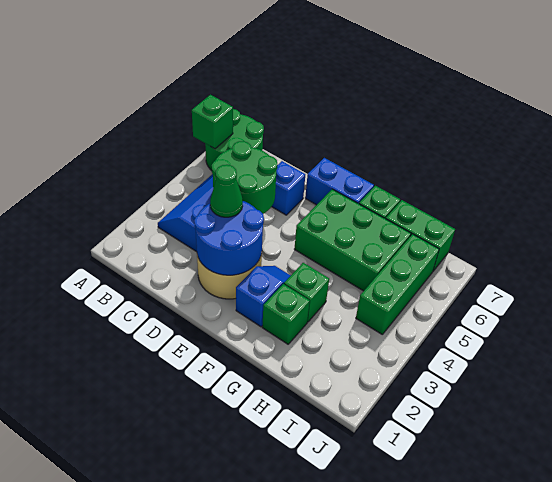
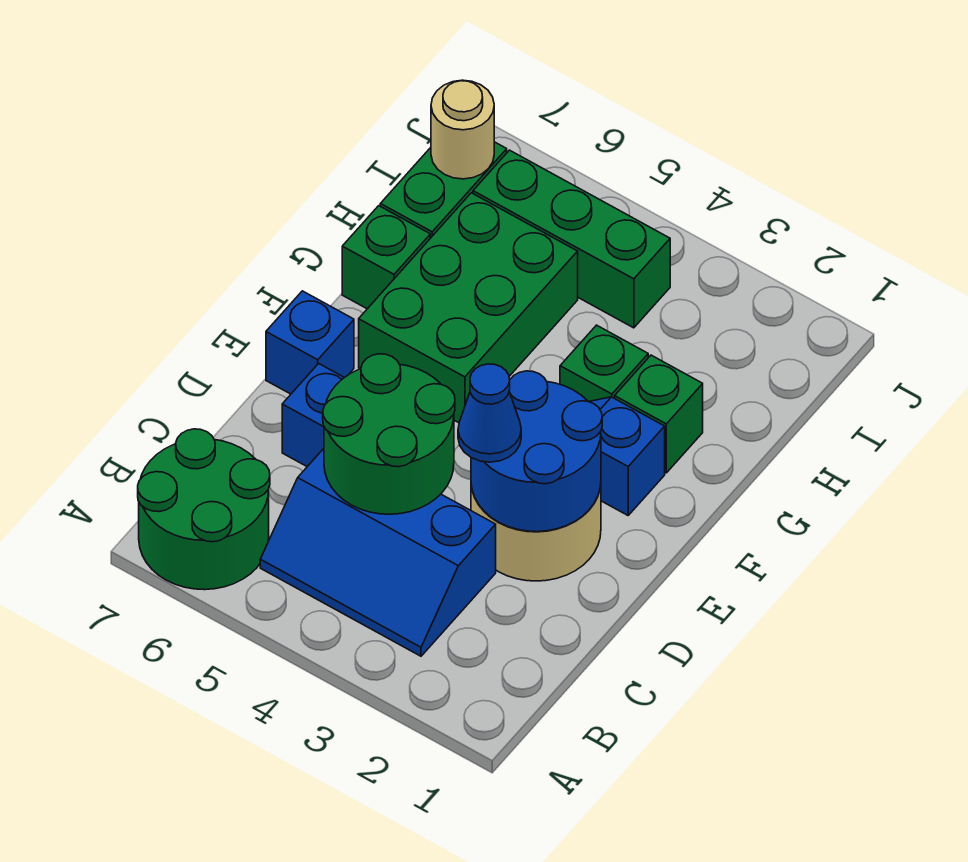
green brick A6 level 2 -> none
green cone D3 level 3 -> blue cone D3 level 3
blue brick E7:F7 level 1 -> blue brick E7 level 1
none -> tan round brick I7 level 2

